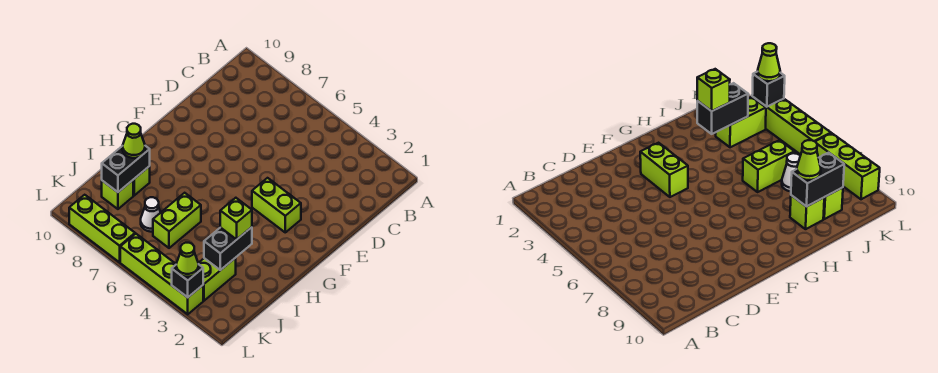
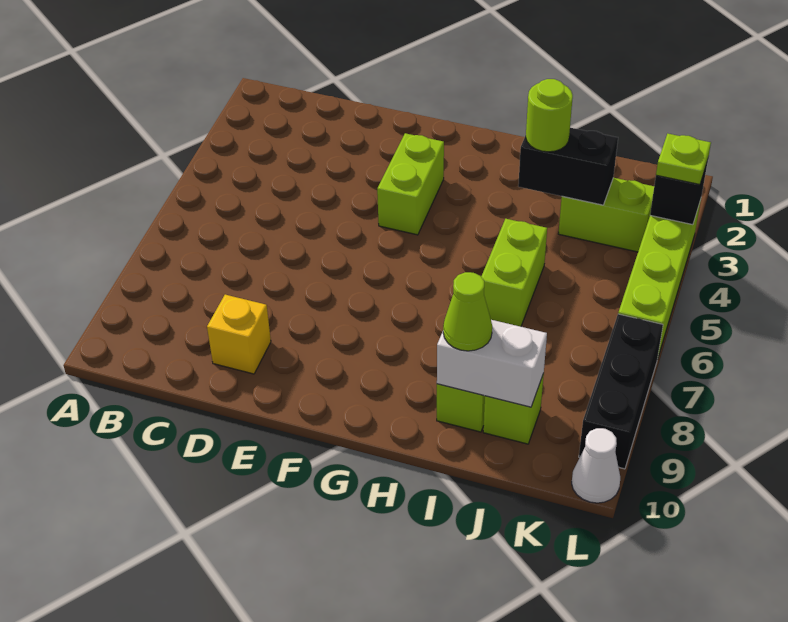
none -> yellow brick D9 level 1
lime brick I3 level 3 -> lime round brick I3 level 3
lime brick I6:J6 level 1 -> lime brick I5:I6 level 1
black brick I9:J9 level 2 -> white brick I9:J9 level 2
white cone J7 level 1 -> white cone L10 level 1
lime cone L3 level 3 -> lime plate L3 level 3
lime brick L7:L9 level 1 -> black brick L7:L9 level 1

